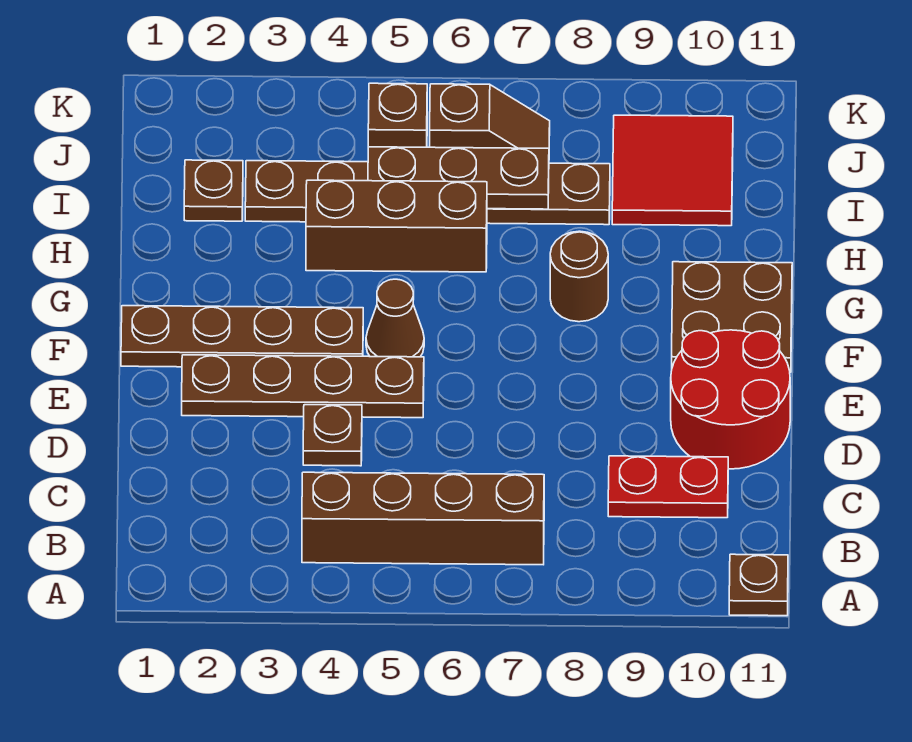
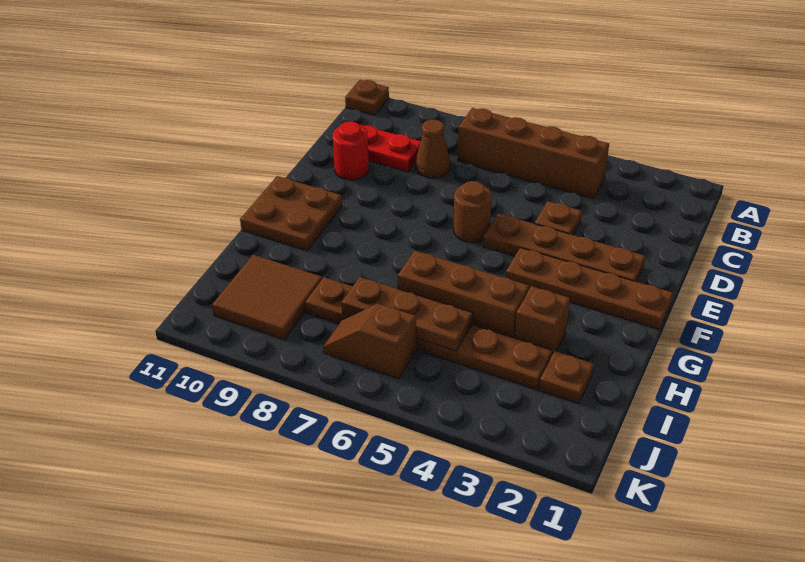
red round brick D10:E11 level 1 -> red round brick D10 level 1
brown cone F5 level 1 -> brown cone C8 level 1
brown round brick G8 level 1 -> brown round brick E6 level 1
red tile I9:J10 level 1 -> brown tile I9:J10 level 1
brown brick J5 level 1 -> brown brick H3 level 1

